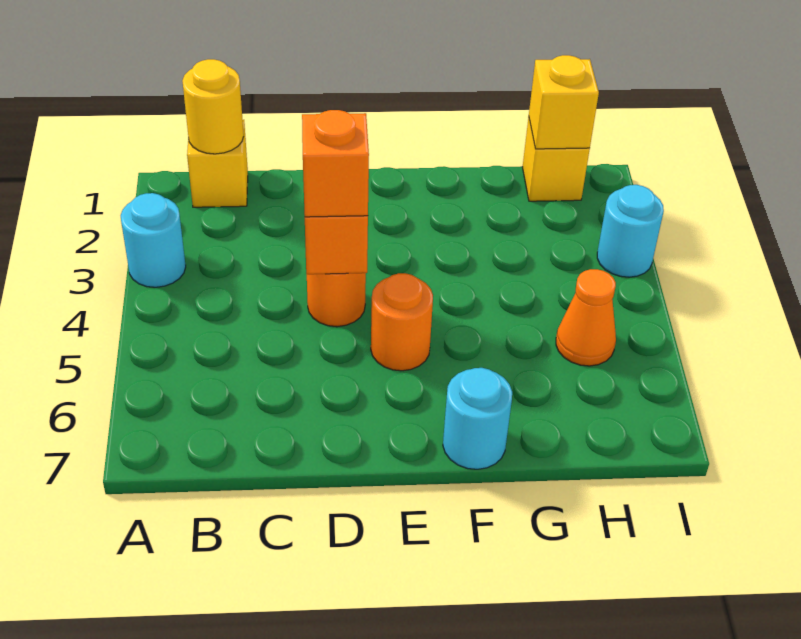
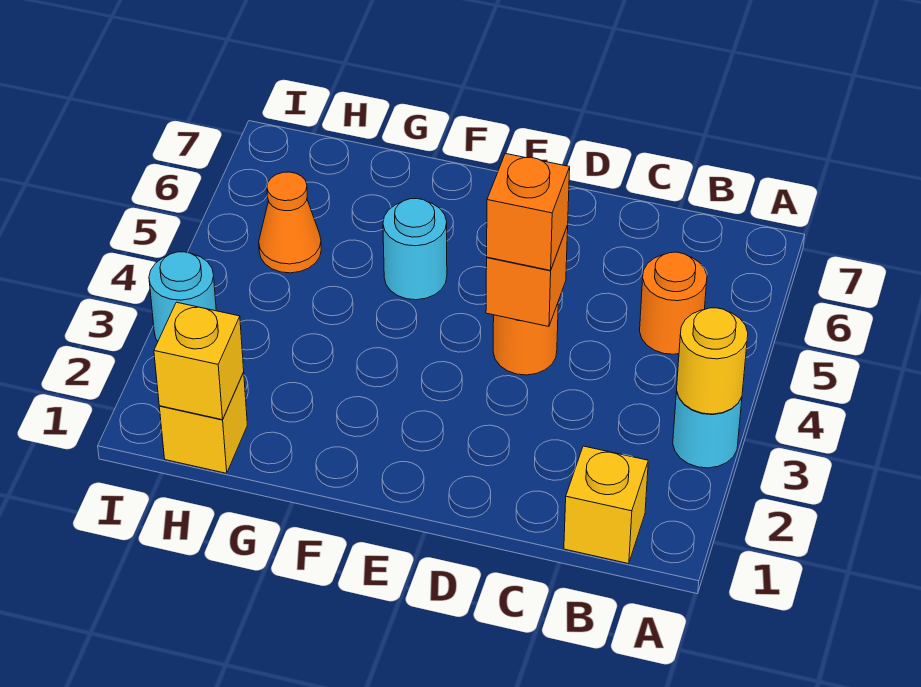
yellow round brick B1 level 2 -> yellow round brick A3 level 2
orange round brick E5 level 1 -> orange round brick B5 level 1
cyan round brick F7 level 1 -> cyan round brick F5 level 1

